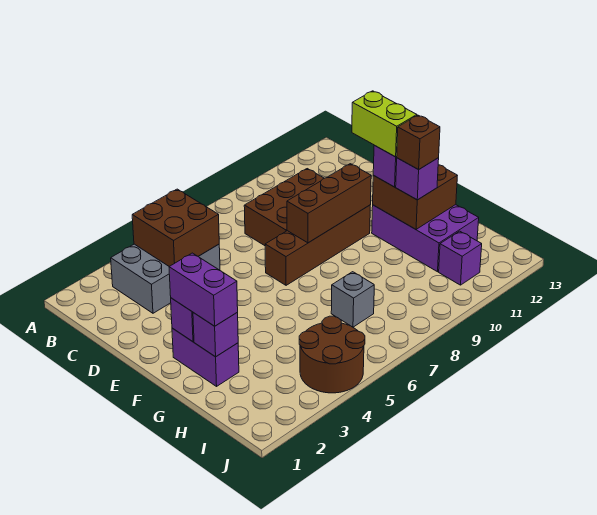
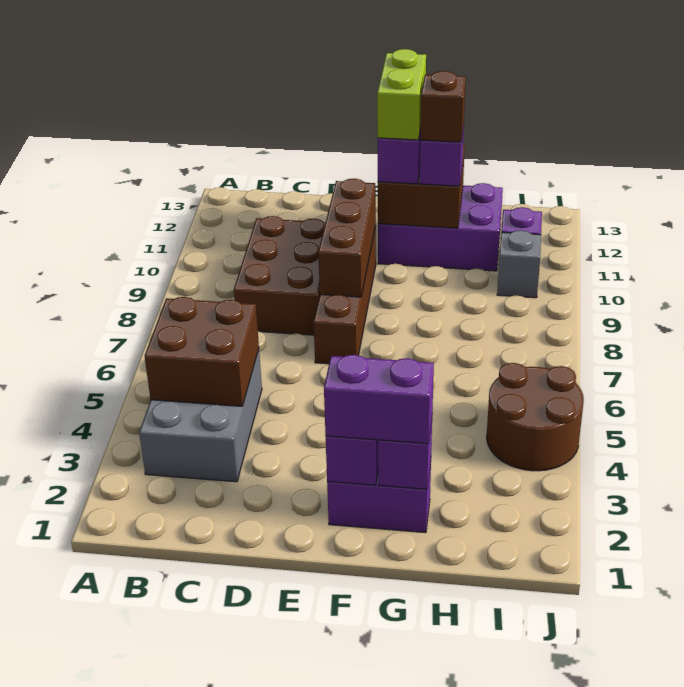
lime brick E11:F11 level 4 -> lime brick F11:F12 level 4
grey brick H7 level 1 -> grey brick I10 level 1

